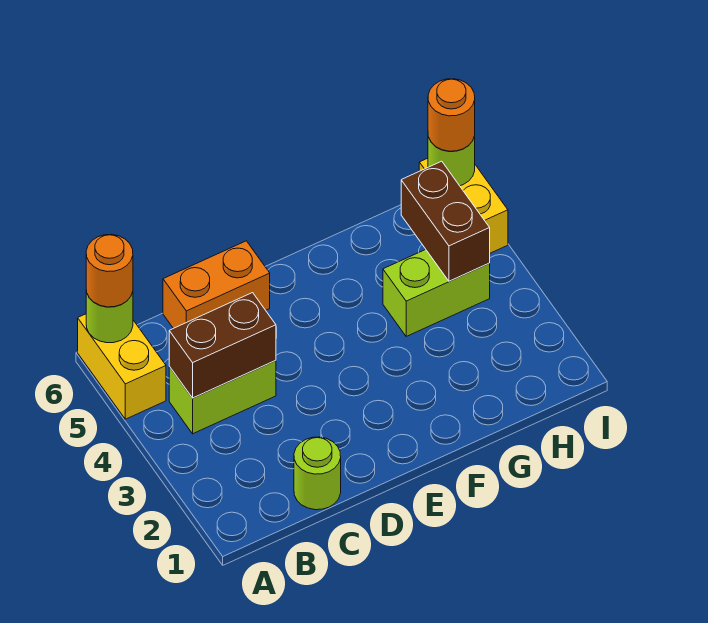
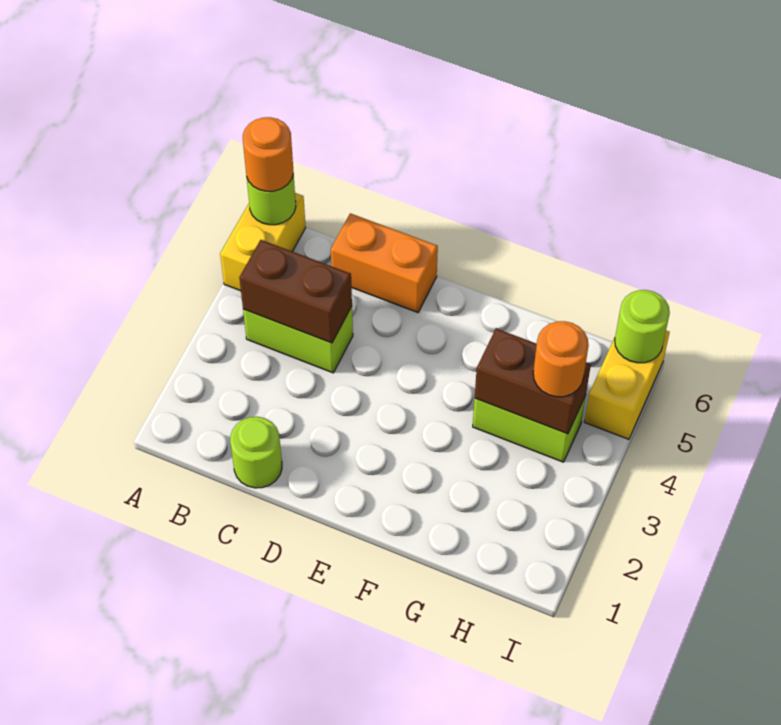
brown brick H4:H5 level 2 -> brown brick G4:H4 level 2
orange round brick I6 level 3 -> orange round brick H4 level 3

